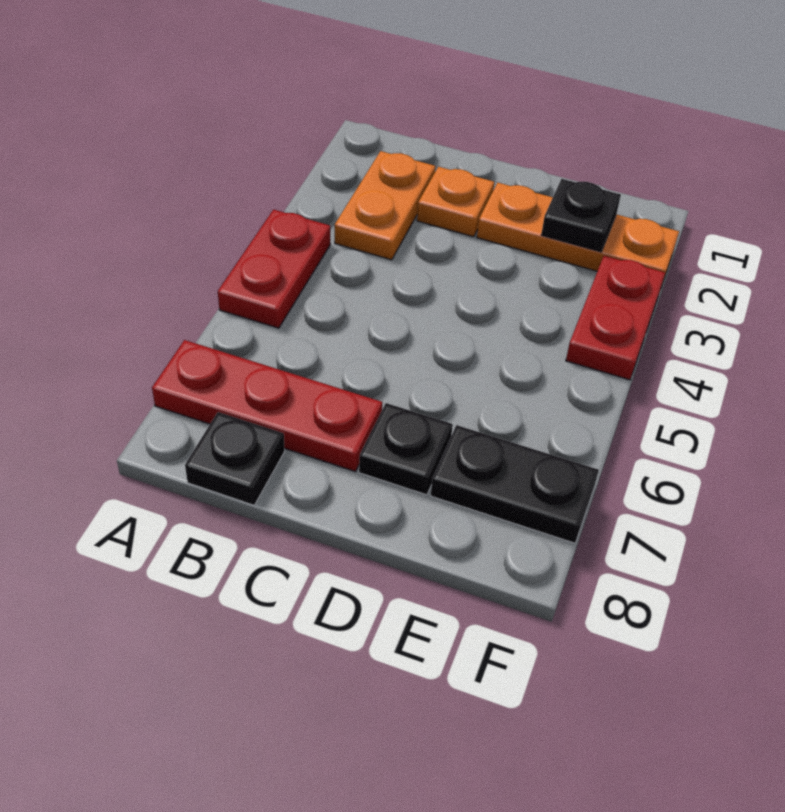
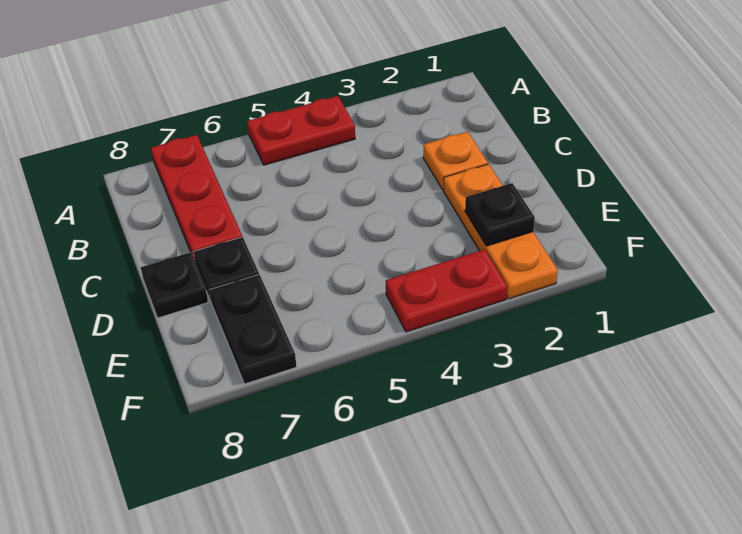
orange plate B2:B3 level 1 -> none
black plate B8 level 1 -> black plate D8 level 1

